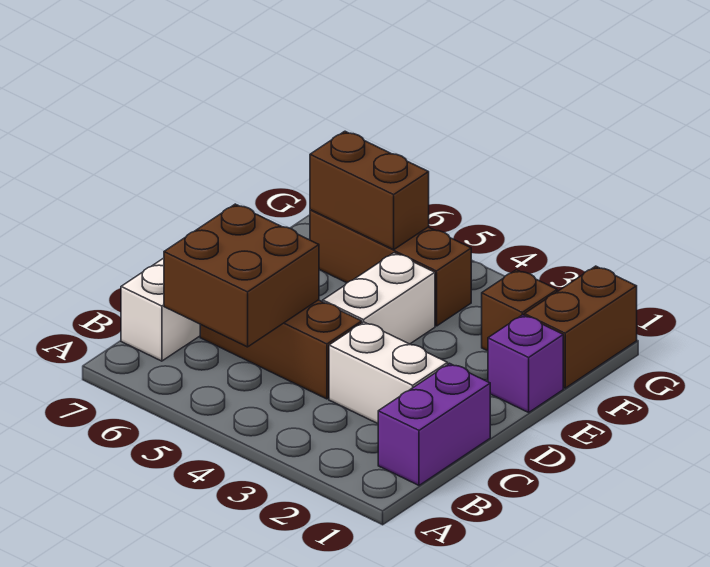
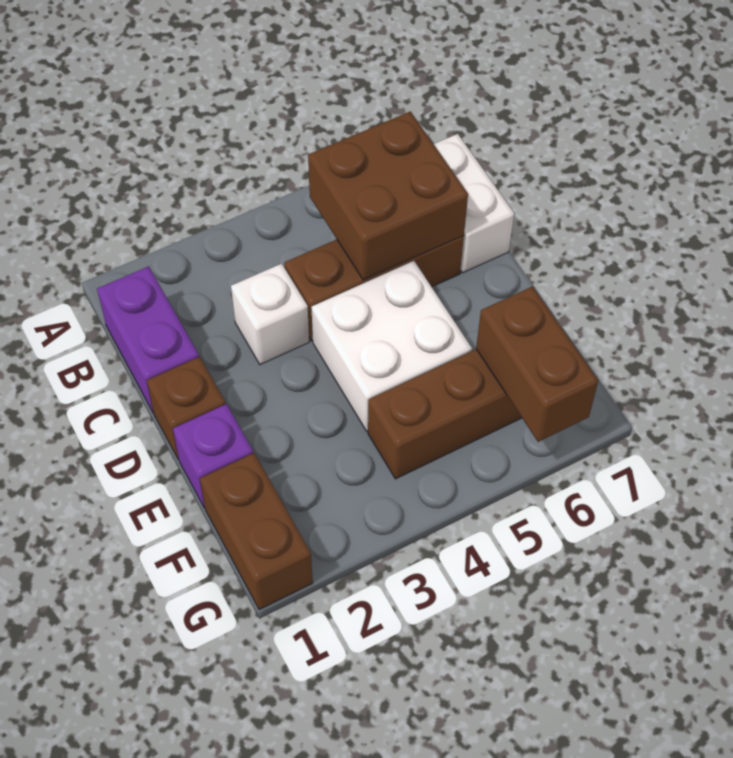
white brick C2:C3 level 1 -> white brick C3 level 1
white brick D4:E4 level 1 -> white brick D4:E5 level 1
brown brick F2 level 1 -> brown brick D1 level 1
brown brick F5:F6 level 2 -> brown brick F6:G6 level 2

